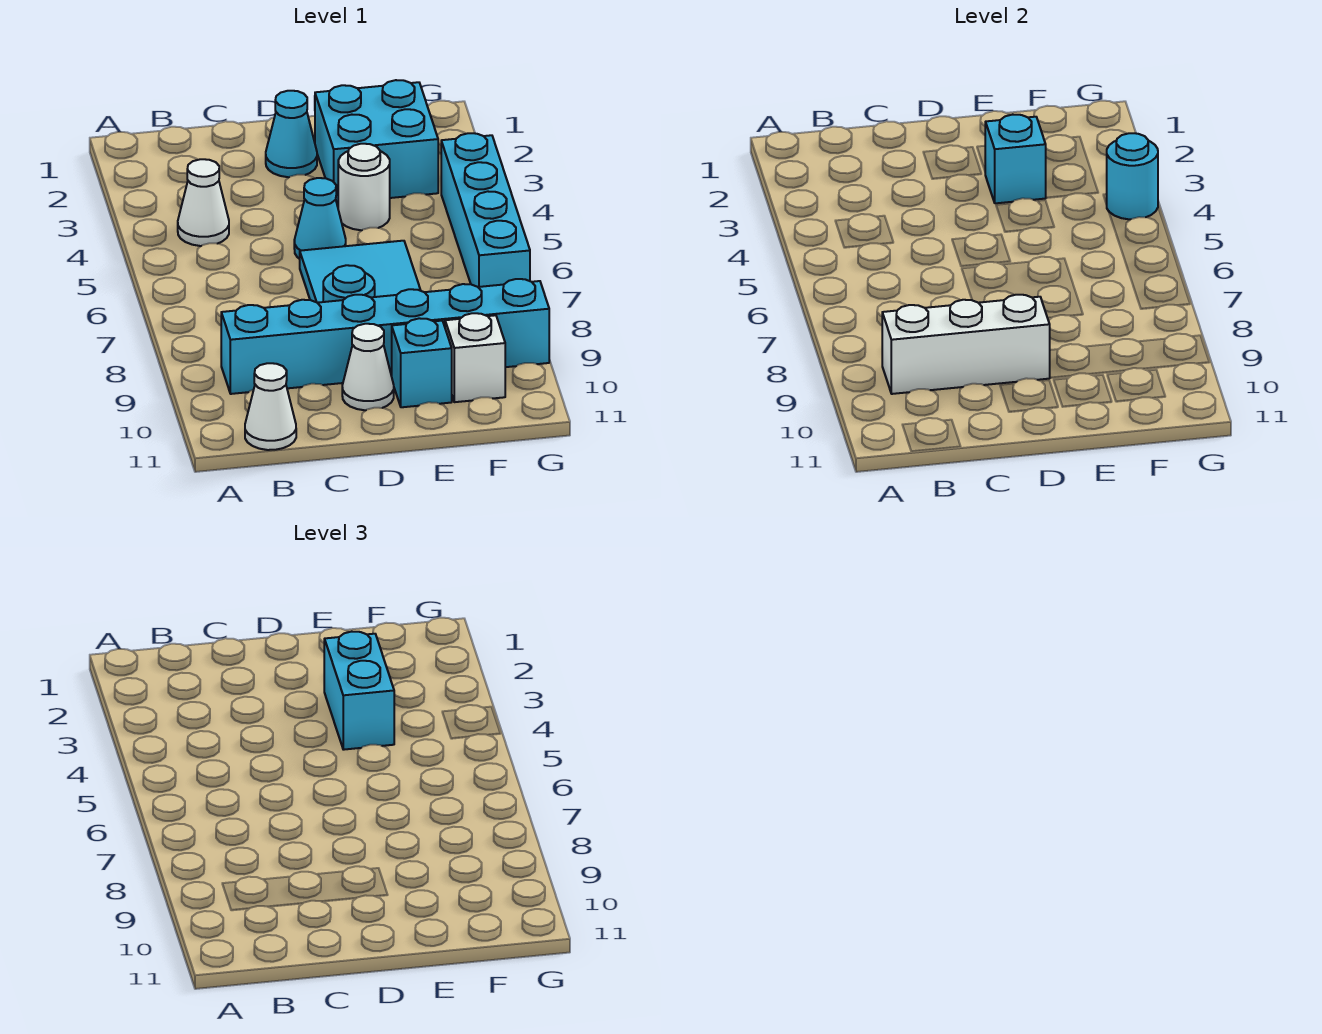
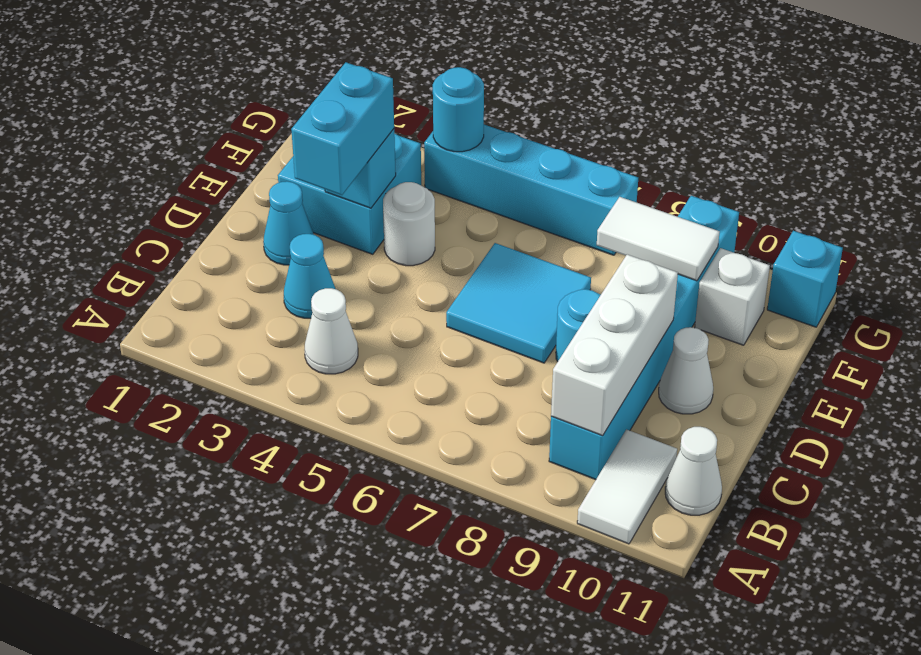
none -> white tile A10:B10 level 1
cyan cone D5 level 1 -> cyan cone C3 level 1
cyan brick E3:E4 level 3 -> cyan brick D3:E3 level 3
cyan brick E10 level 1 -> cyan brick G11 level 1
none -> white tile F8:F9 level 2

